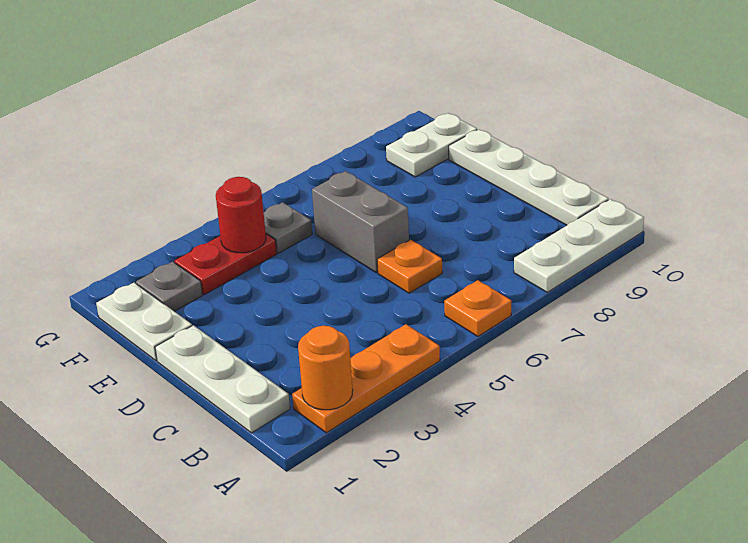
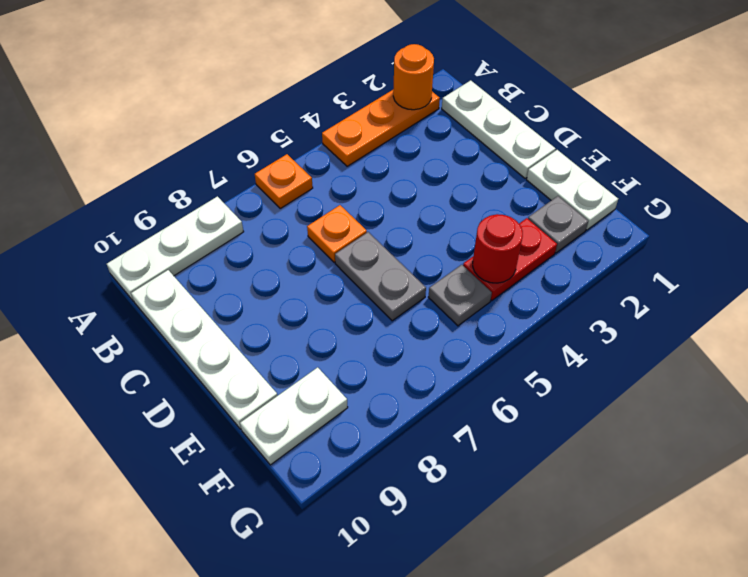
grey brick D6:E6 level 1 -> grey plate D6:E6 level 1

